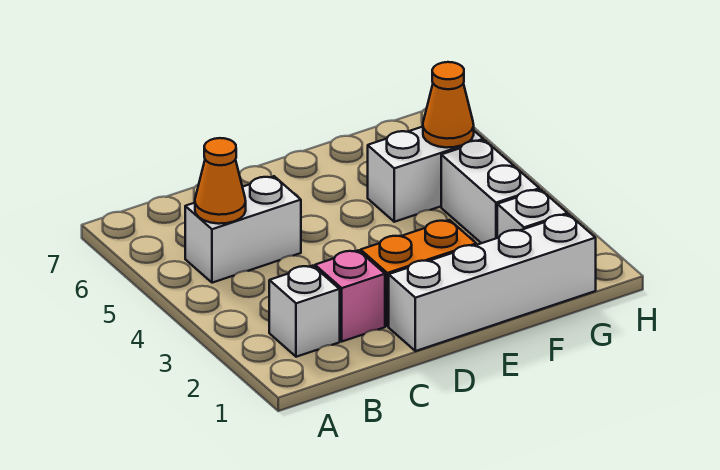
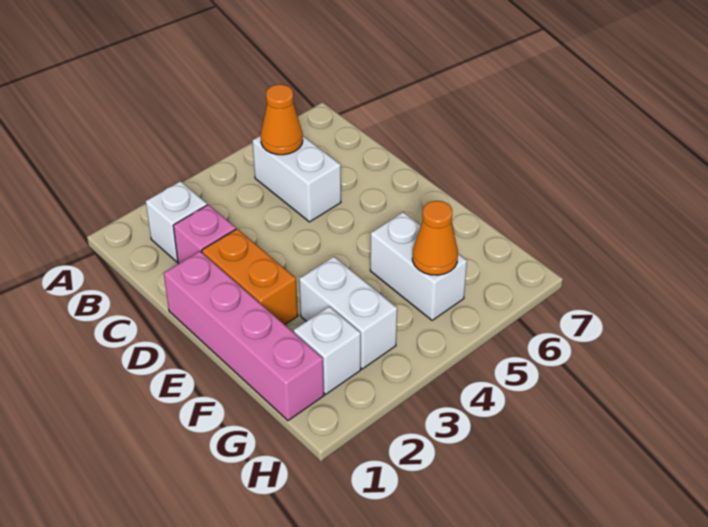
white brick D1:G1 level 1 -> pink brick D1:G1 level 1
white brick G3:G4 level 1 -> white brick F3:G3 level 1

